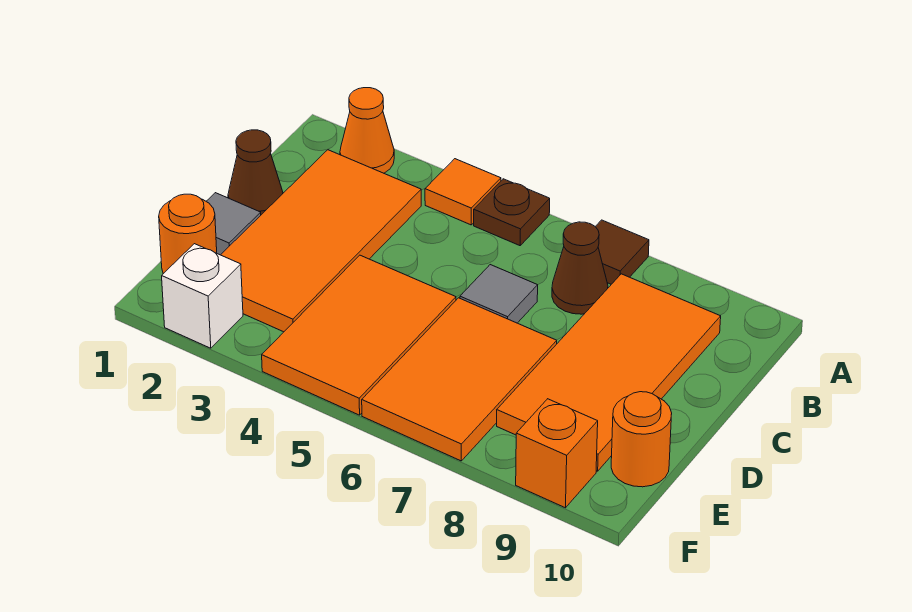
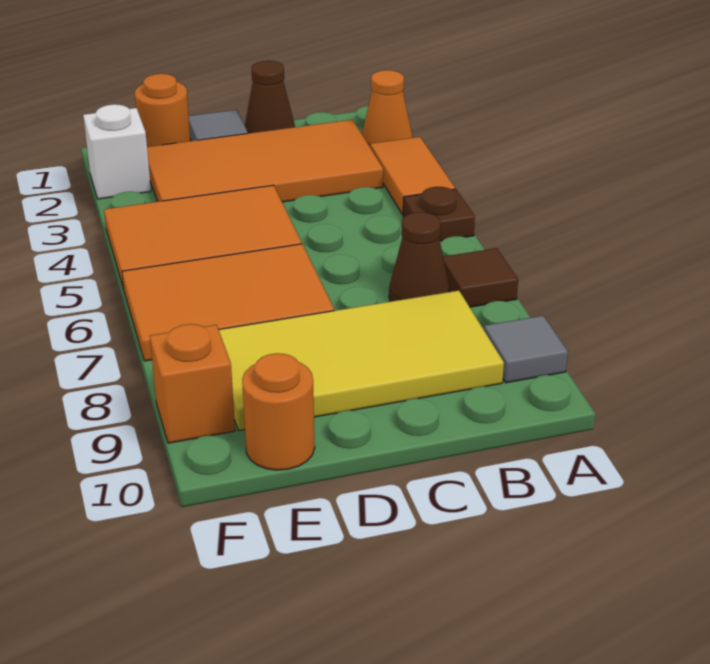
orange tile A4 level 1 -> orange tile A3:A4 level 1
orange tile B8:E9 level 1 -> yellow tile B8:E9 level 1
grey tile C6 level 1 -> grey tile A9 level 1

